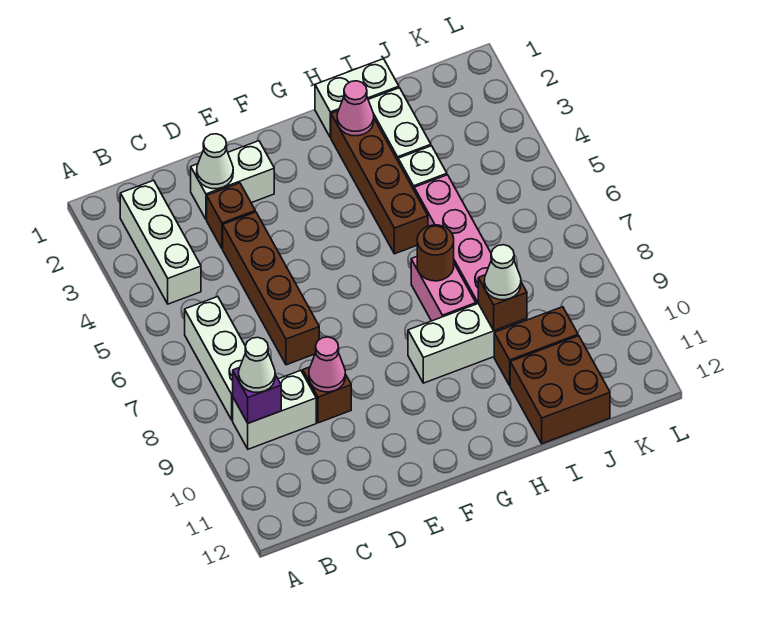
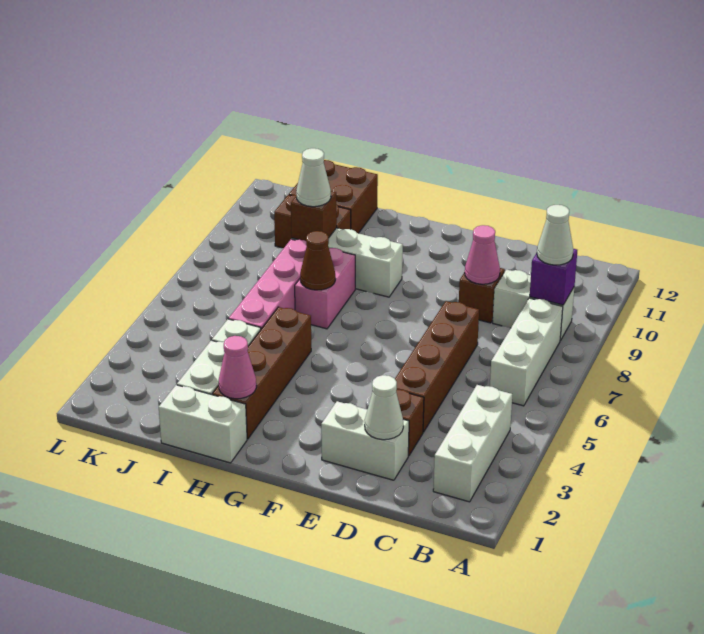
brown round brick H7 level 2 -> brown cone H7 level 2

